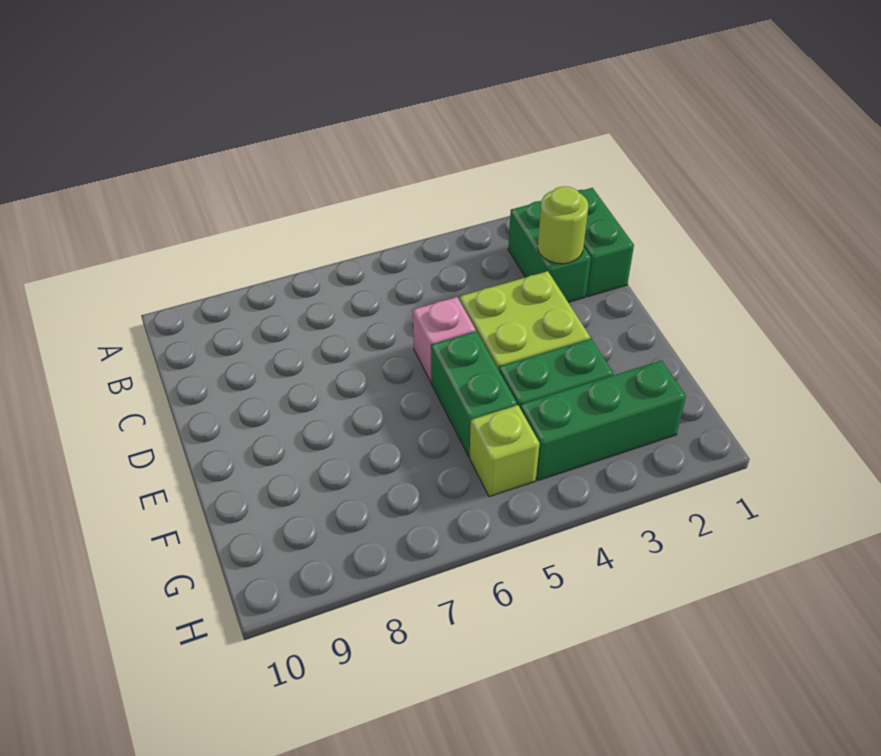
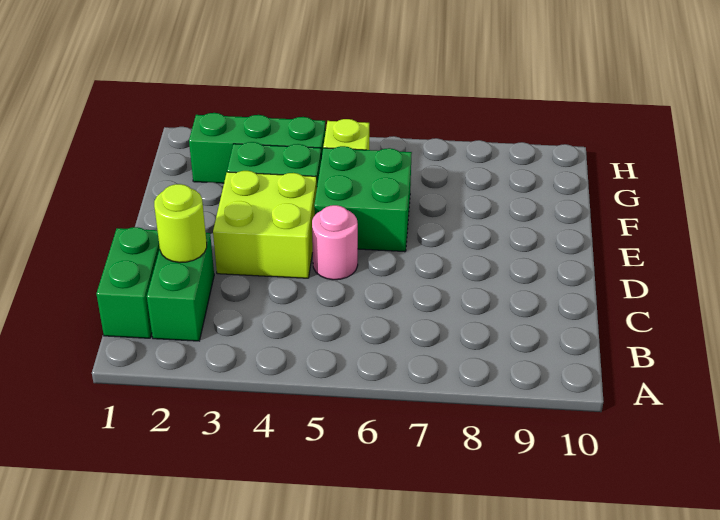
pink brick D5 level 1 -> pink round brick D5 level 1
green brick E5:F5 level 1 -> green brick E5:F6 level 1

